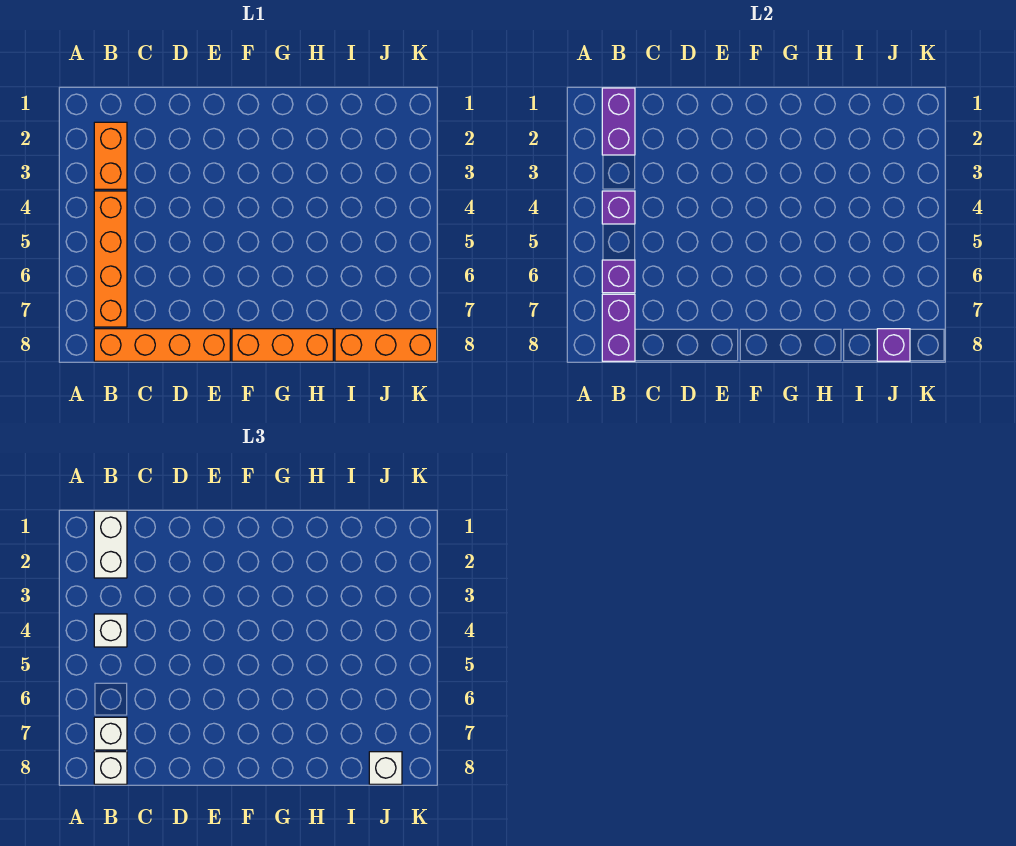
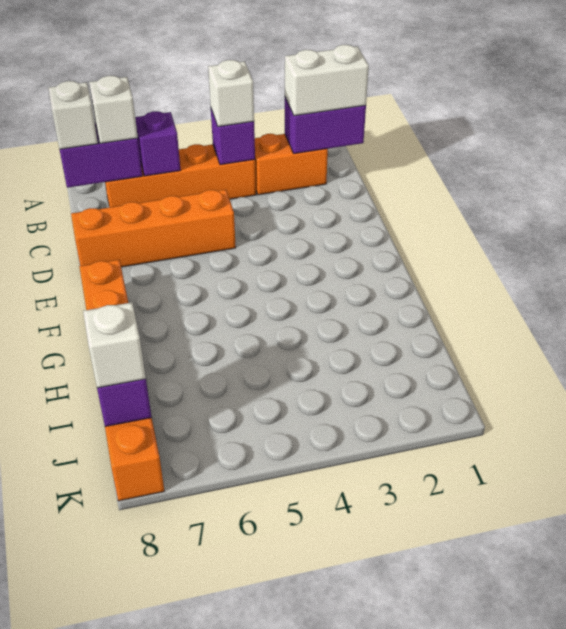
orange brick B8:E8 level 1 -> orange brick D5:D8 level 1

